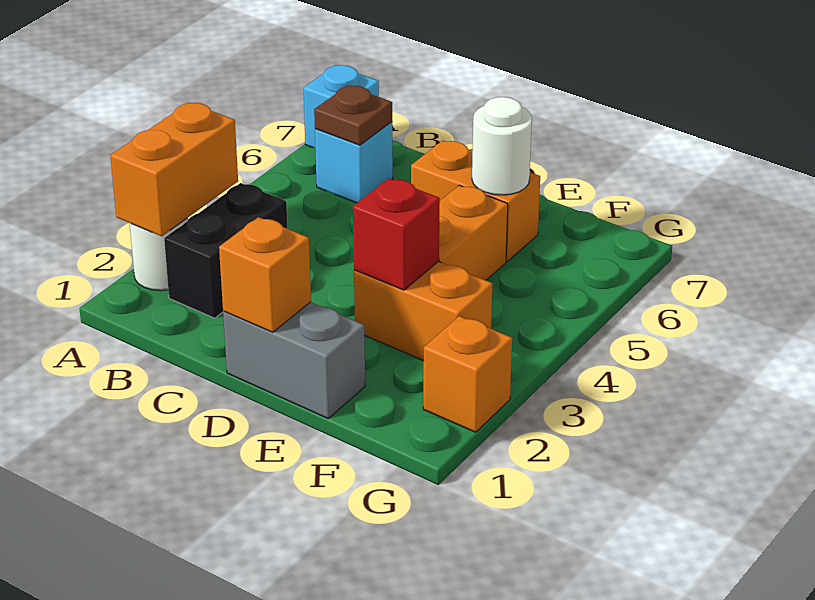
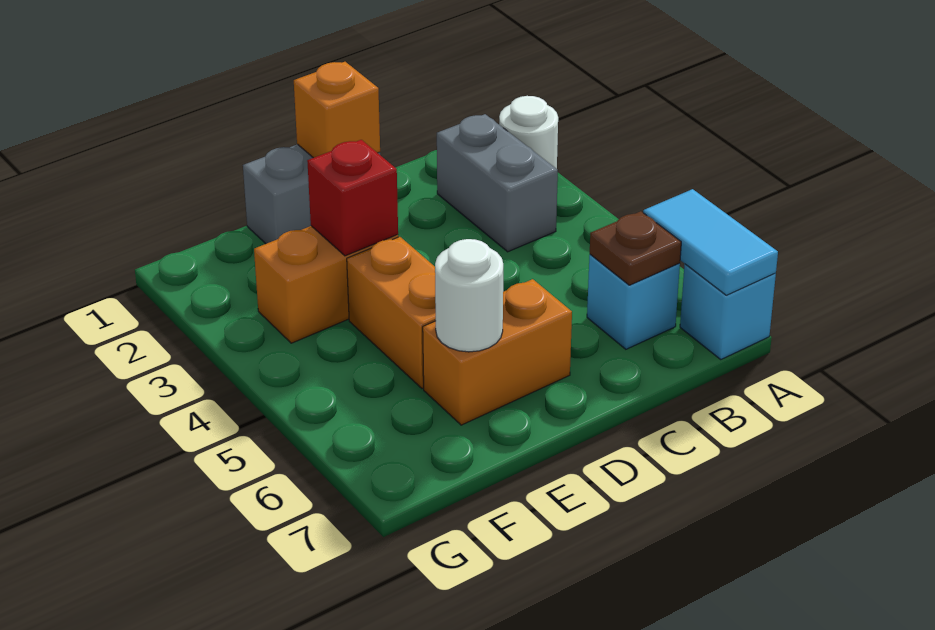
orange brick A2:A3 level 2 -> none
none -> cyan tile A6:A7 level 2
black brick B2:B3 level 1 -> grey brick B2:B3 level 1
orange brick G2 level 1 -> none

